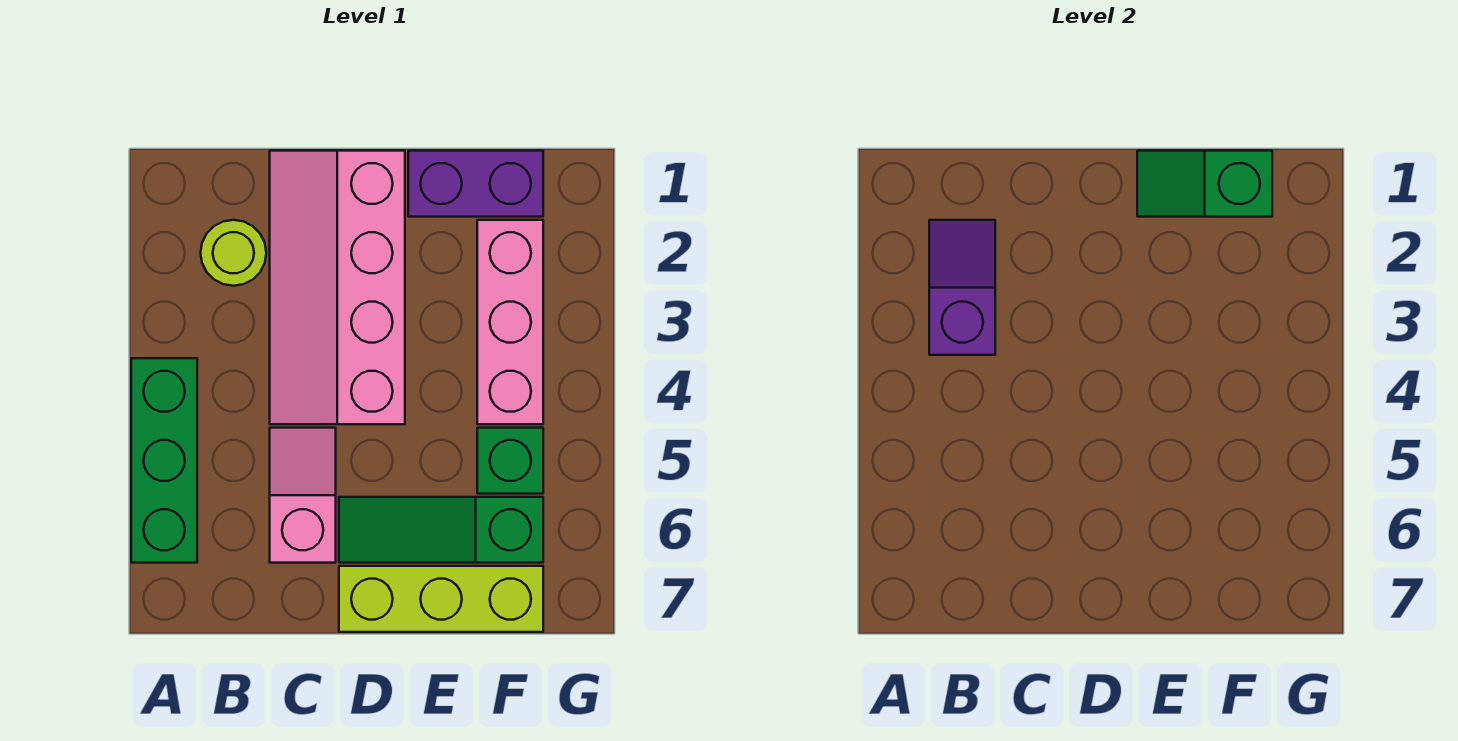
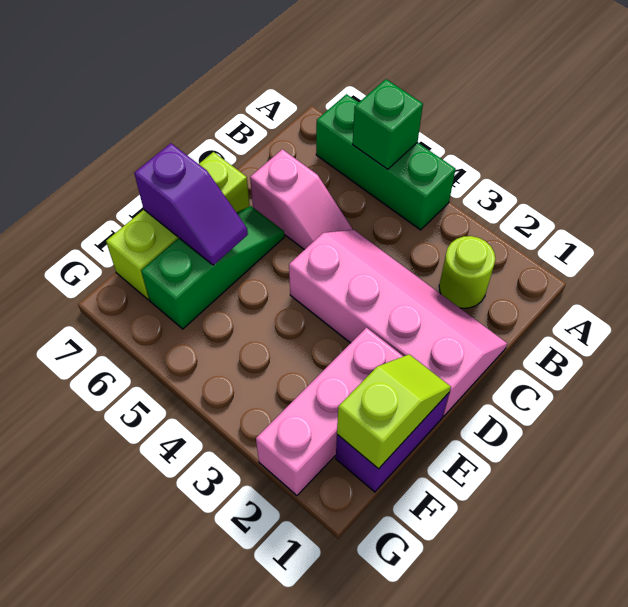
purple slope B2:B3 level 2 top 3 -> purple slope E6:E7 level 2 top 7
green slope E1:F1 level 2 top F -> lime slope E1:F1 level 2 top F
pink brick F2:F4 level 1 -> pink brick E2:G2 level 1
green brick F5 level 1 -> green brick A5 level 2

